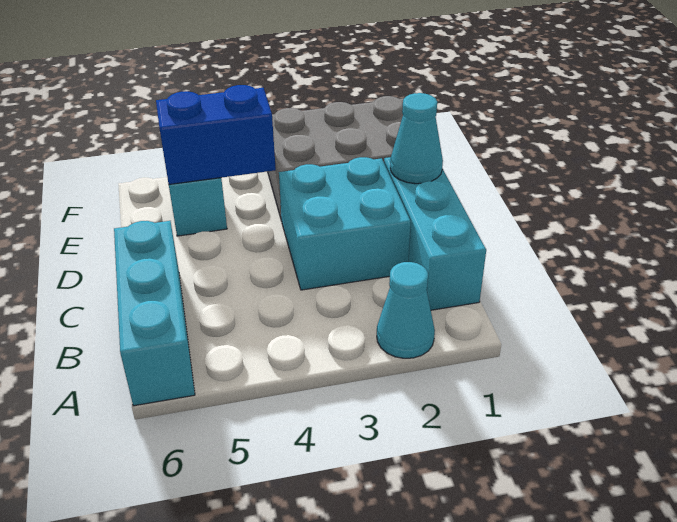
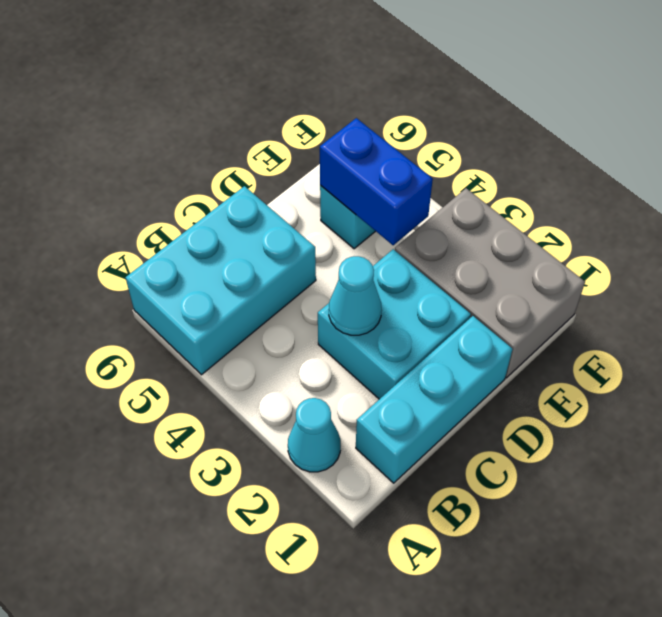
cyan brick A6:C6 level 1 -> cyan brick A5:C6 level 1
cyan cone D1 level 2 -> cyan cone C3 level 2

